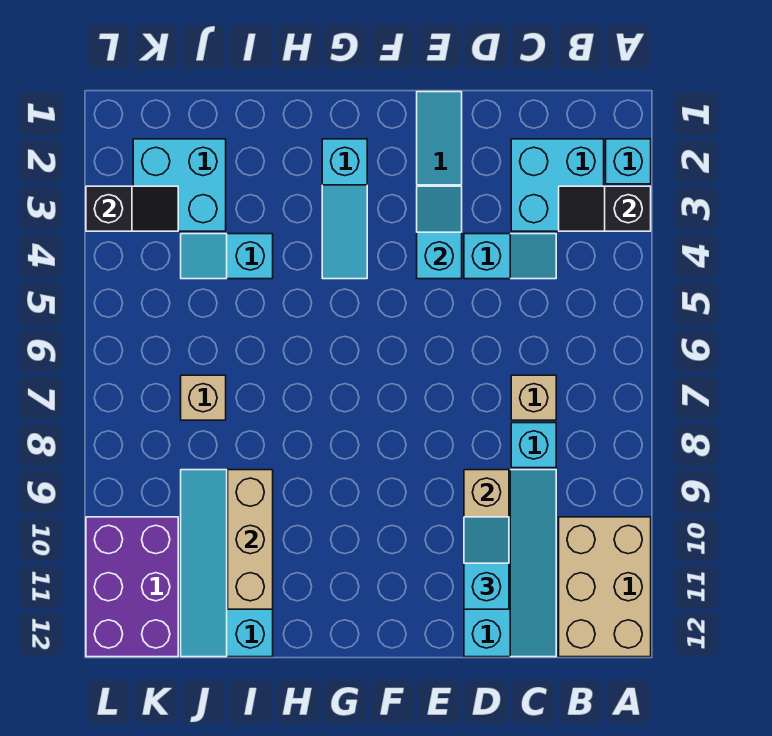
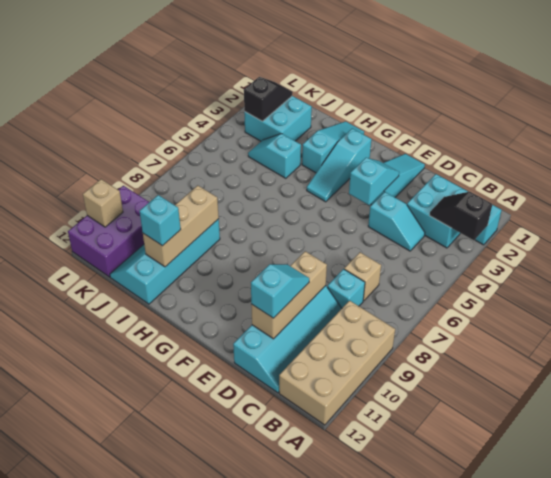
tan brick A10:B12 level 1 -> tan brick A9:B12 level 1
none -> cyan slope H1:H3 level 1 top 3
none -> cyan brick I11 level 3
tan brick J7 level 1 -> tan brick L11 level 2
black slope K3:L3 level 2 top L -> black slope K2:K3 level 2 top 3

